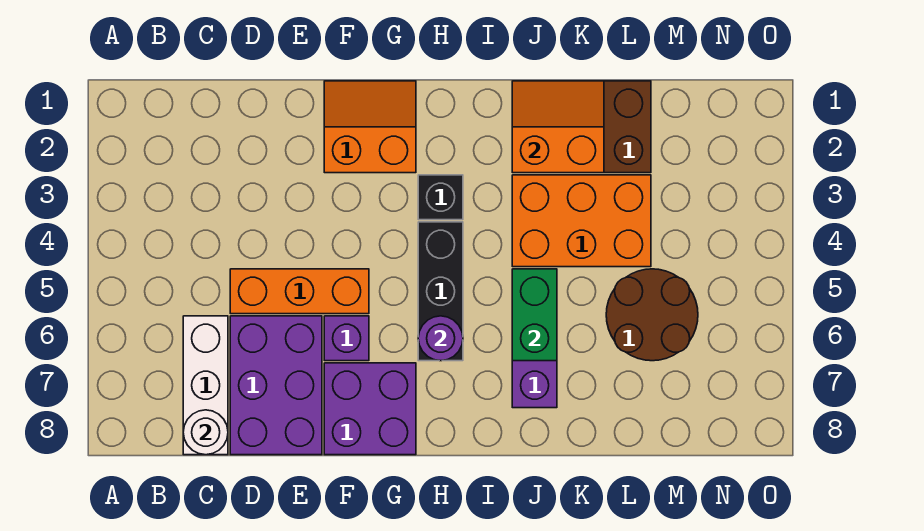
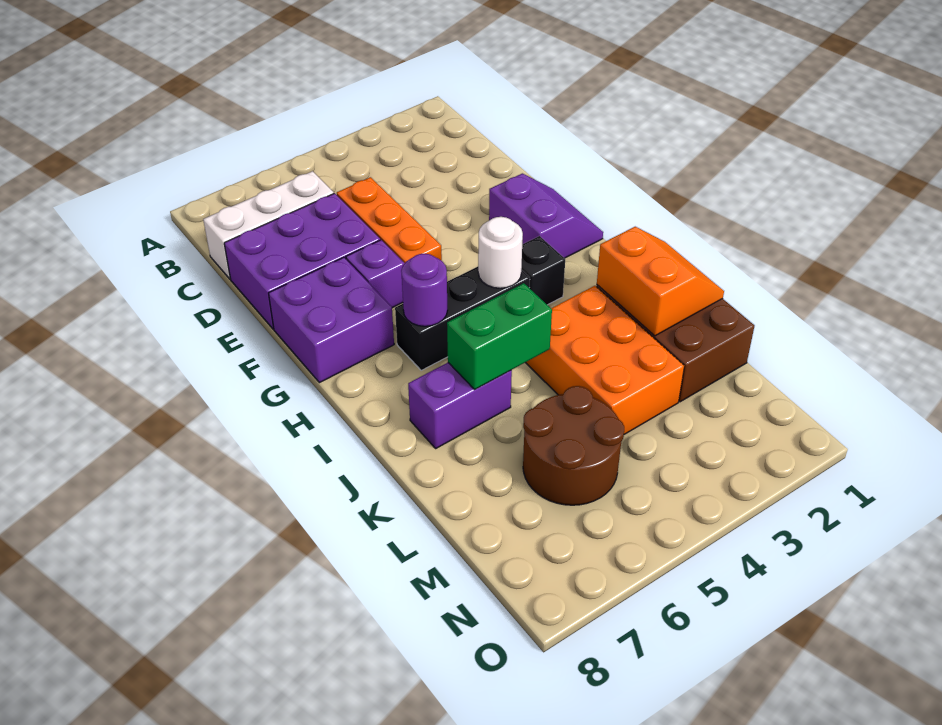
white round brick C8 level 2 -> white round brick H4 level 2
orange slope F1:G2 level 1 top 2 -> purple slope F1:G2 level 1 top 2

